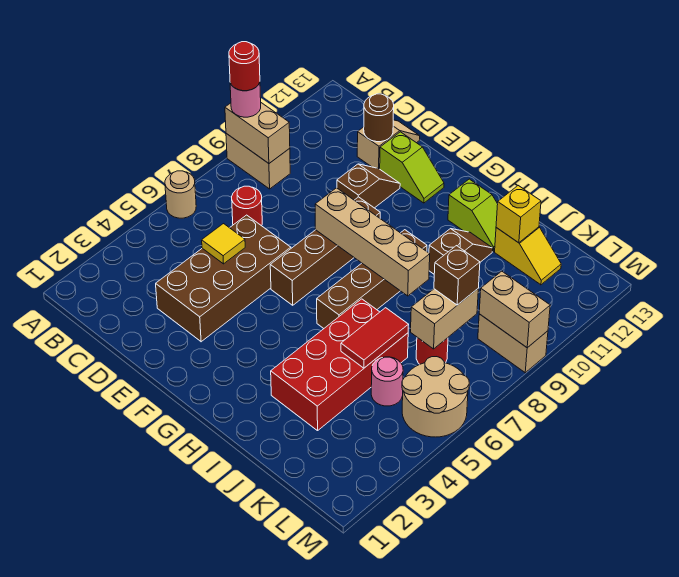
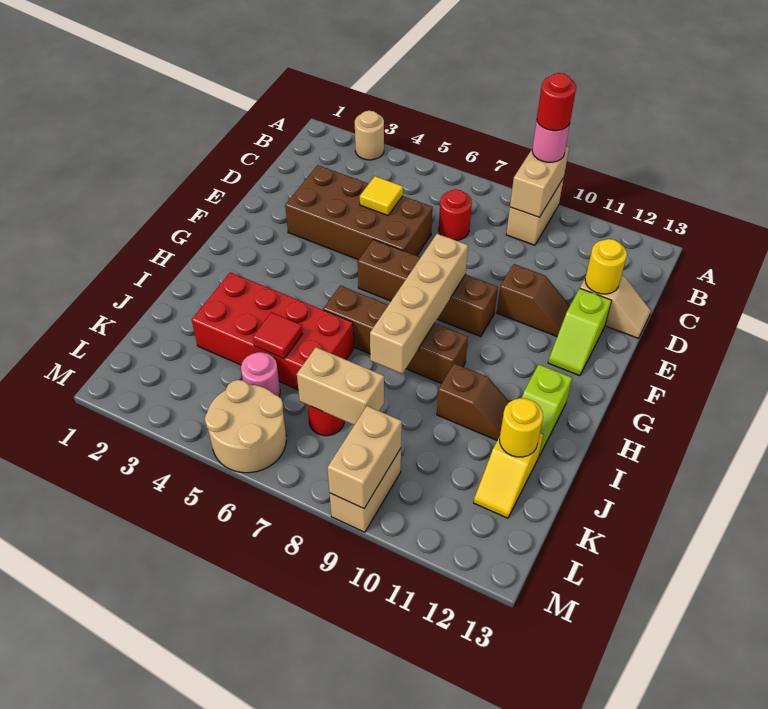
tan round brick A6 level 1 -> tan round brick A3 level 1
brown round brick D12 level 2 -> yellow round brick D12 level 2
red tile J5:J6 level 2 -> red tile J5 level 2
yellow brick J12 level 2 -> yellow round brick J12 level 2
brown brick K8 level 3 -> none

